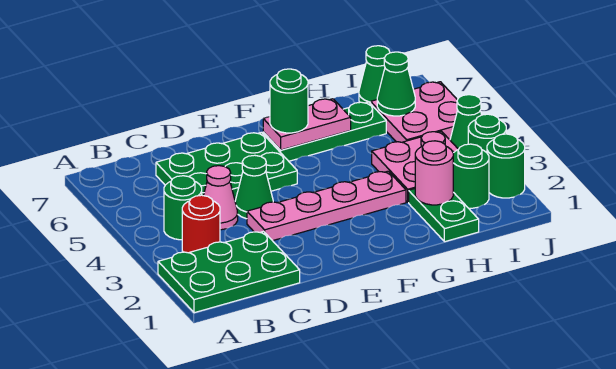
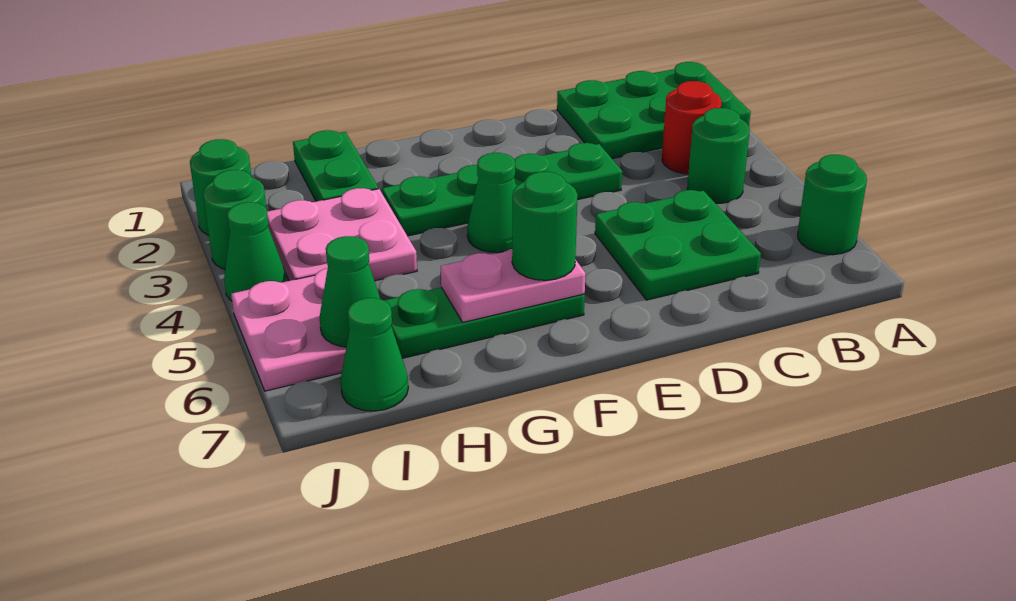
pink cone C4 level 1 -> none
green plate C5:E6 level 1 -> green plate C5:D6 level 1
pink plate D3:G3 level 1 -> green plate D3:G3 level 1
green cone D4 level 1 -> green cone F4 level 1
pink round brick H2 level 2 -> none
green round brick I2 level 1 -> green round brick A6 level 1

